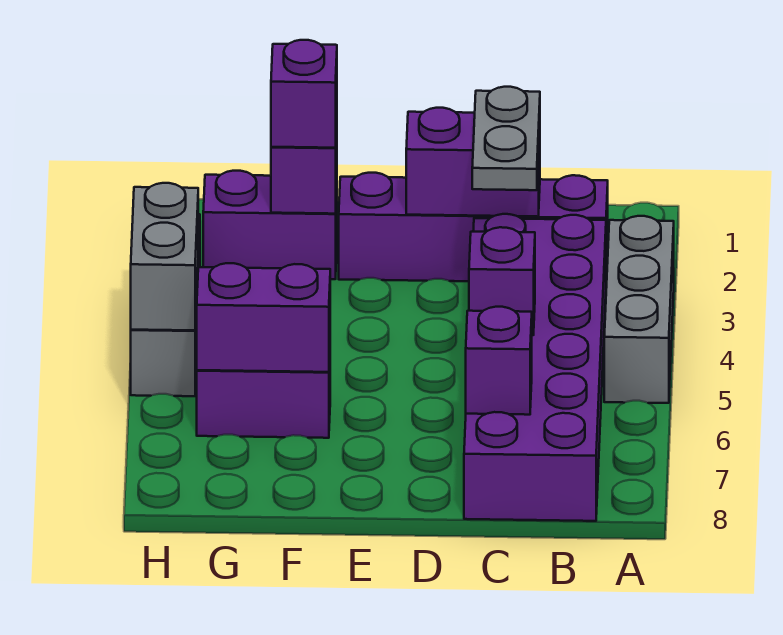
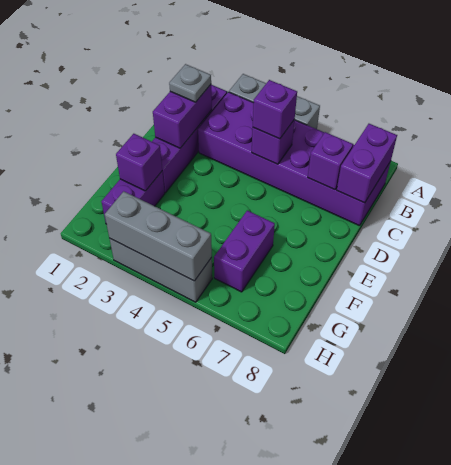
grey plate C2:C3 level 3 -> grey plate C2 level 3
purple brick F2 level 3 -> purple brick C5 level 3
purple brick F6:G6 level 2 -> purple brick B8:C8 level 2
grey brick H4:H5 level 2 -> grey brick H3:H5 level 2

